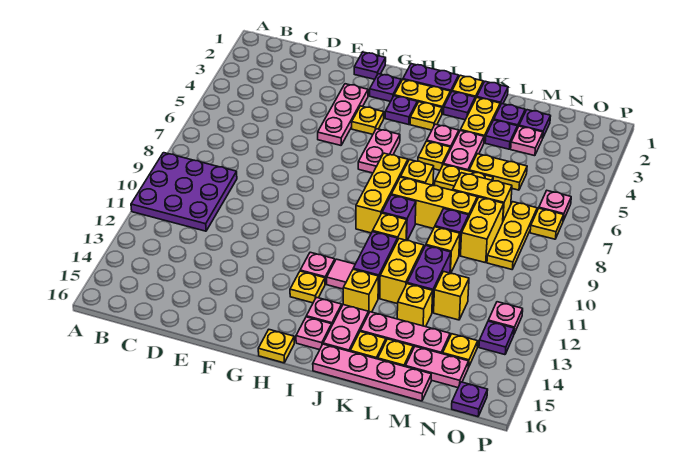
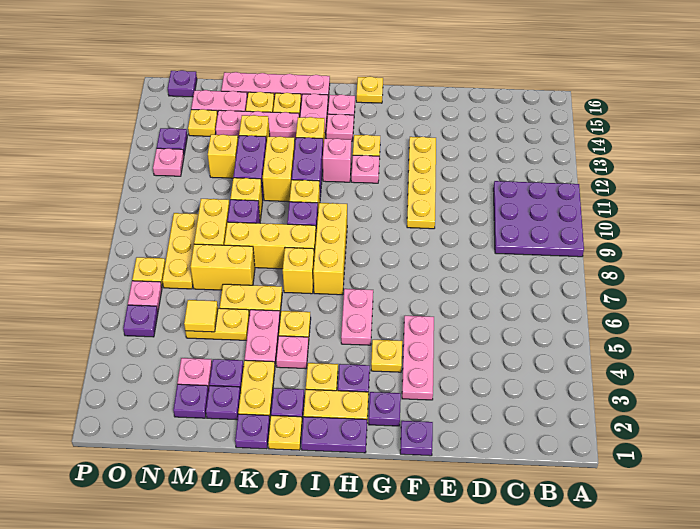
none -> yellow plate F10:F13 level 1
pink tile I12 level 1 -> pink brick I12 level 1
none -> yellow tile M5 level 2
none -> purple plate O5 level 1

